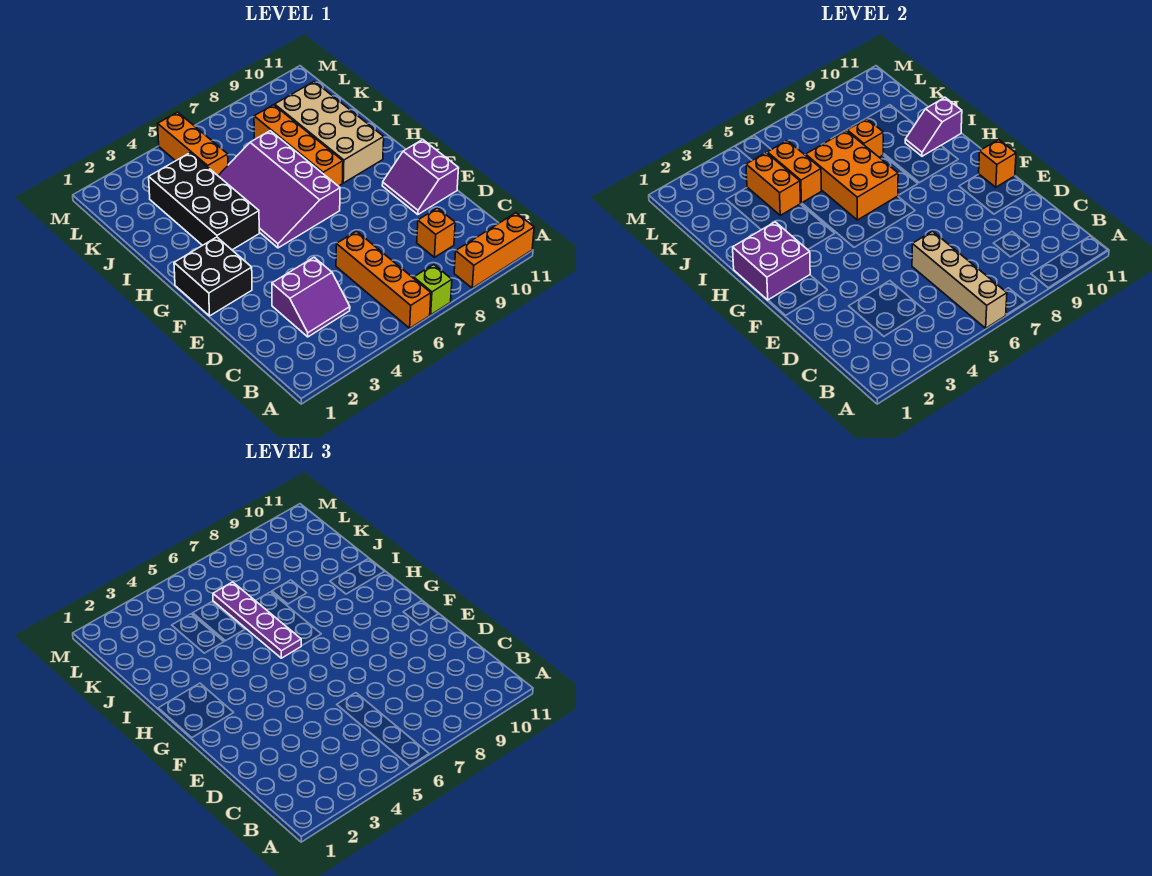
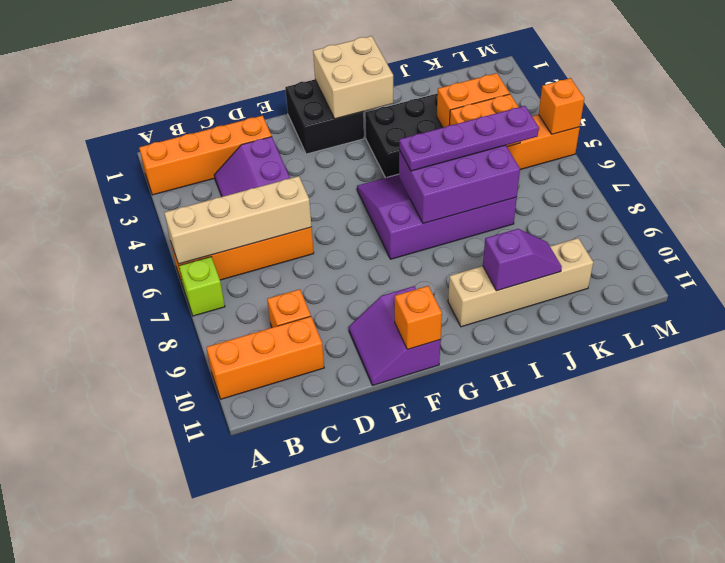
orange brick A9:A11 level 1 -> orange brick A10:C10 level 1
purple slope E10:F11 level 1 top 11 -> purple slope E10:F11 level 1 top F
purple brick G1:H2 level 2 -> tan brick G1:H2 level 2
orange brick H6:J7 level 2 -> purple brick H6:J7 level 2
orange brick H8:K8 level 1 -> orange brick A2:D2 level 1
tan brick H9:K10 level 1 -> tan brick H10:K10 level 1
purple slope I10:I11 level 2 top 11 -> purple slope I10:J10 level 2 top I
orange brick J8 level 2 -> orange brick M5 level 2

